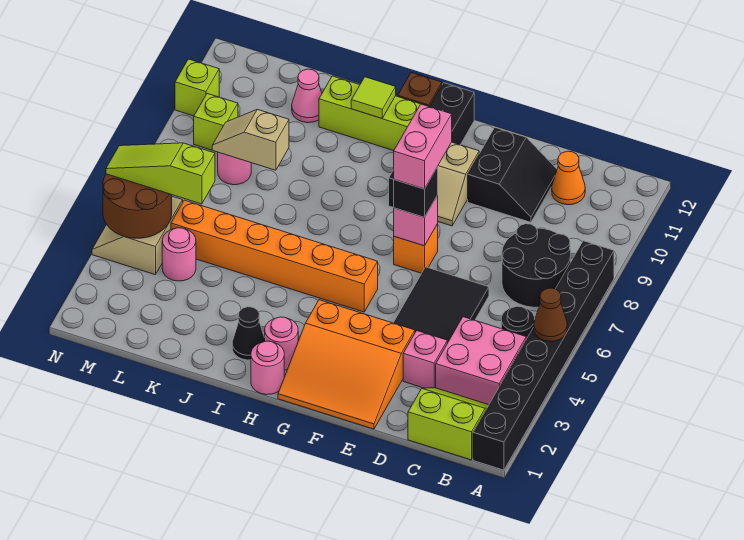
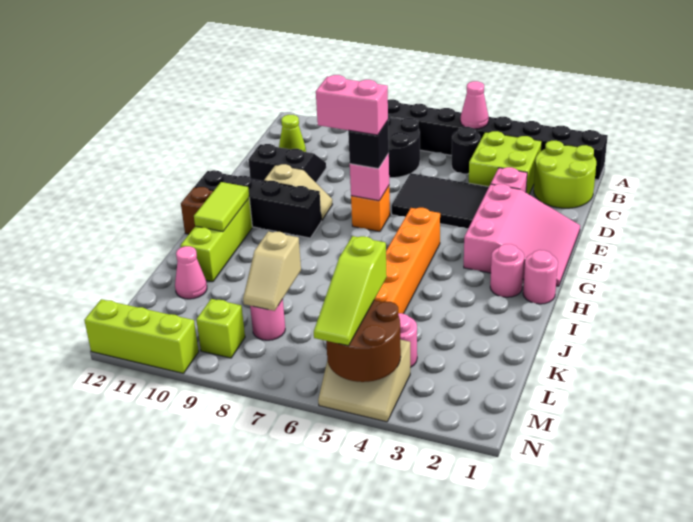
brown cone A5 level 2 -> pink cone A5 level 2
lime slope B1:C2 level 1 top 1 -> lime round brick B1:C2 level 1
pink brick B3:C4 level 1 -> lime brick B3:C4 level 1
orange cone C11 level 1 -> lime cone C11 level 1
orange slope E1:G3 level 1 top 3 -> pink slope E1:G3 level 1 top 3
black cone I2 level 1 -> none
lime tile I11 level 2 -> lime tile H11:I11 level 2
lime brick N10 level 1 -> lime brick N10:N12 level 1

